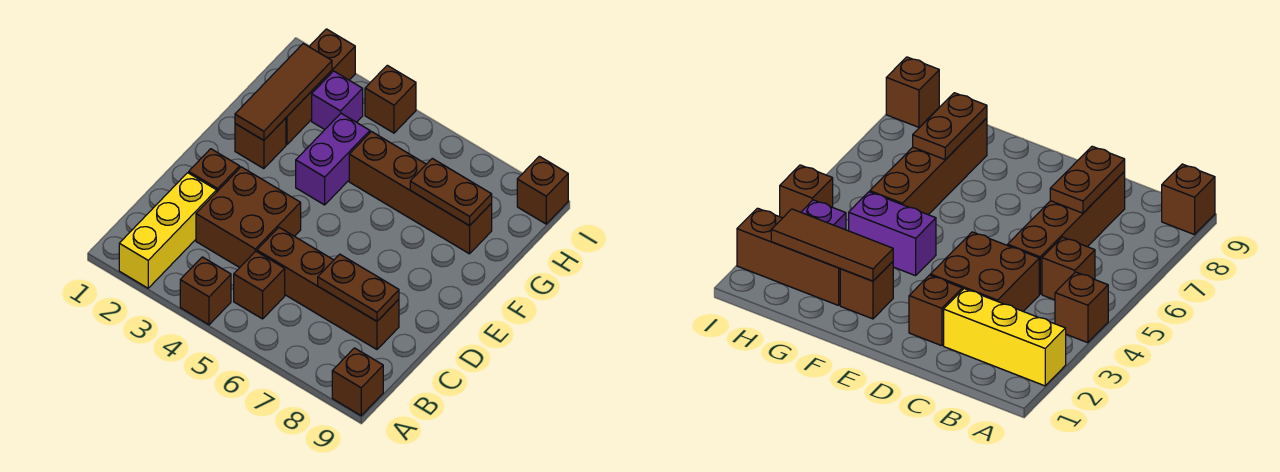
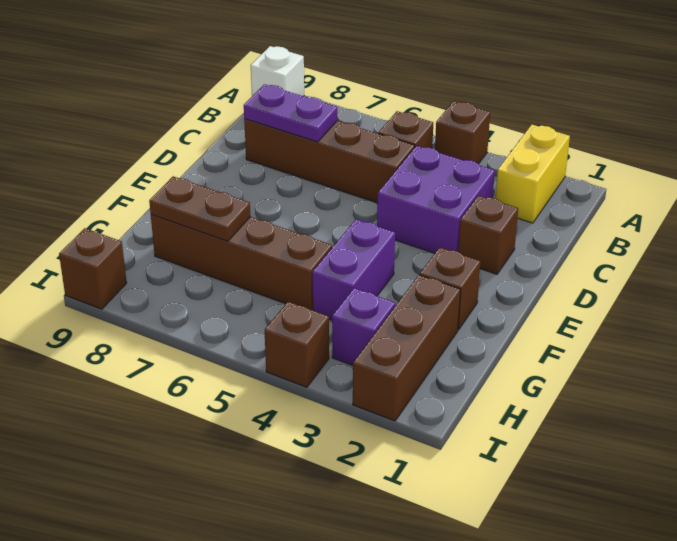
yellow brick A2:C2 level 1 -> yellow brick A2:B2 level 1
brown brick A9 level 1 -> white brick A9 level 1
brown brick C3:D4 level 1 -> purple brick C3:D4 level 1
brown plate C7:C8 level 2 -> purple plate C7:C8 level 2
brown tile F2:H2 level 2 -> none

